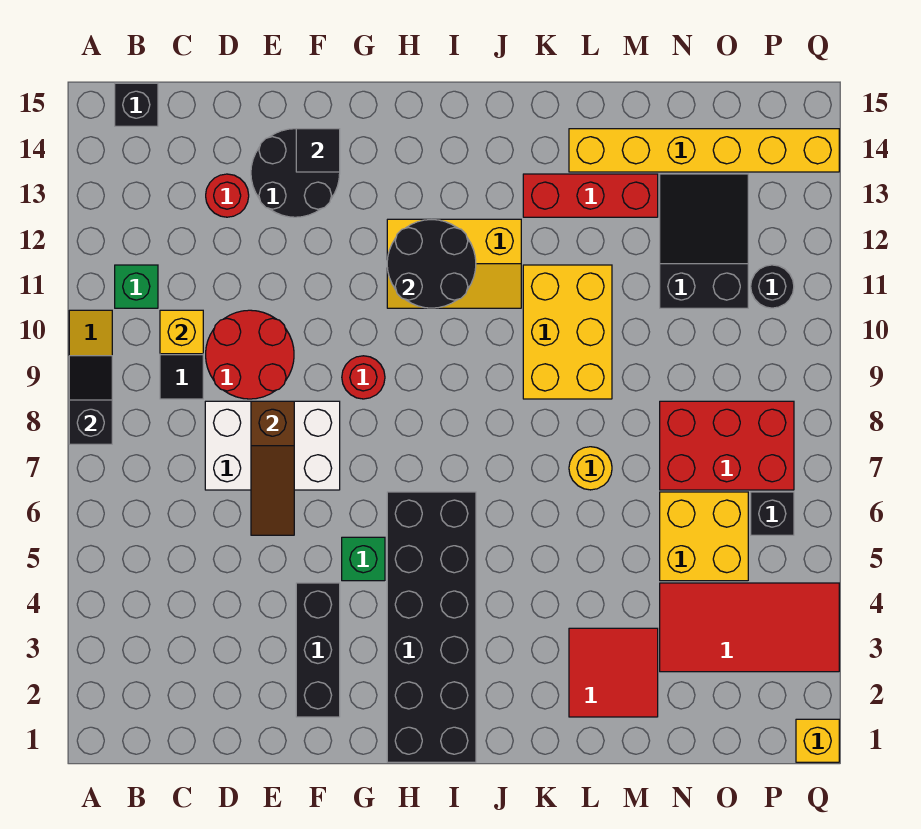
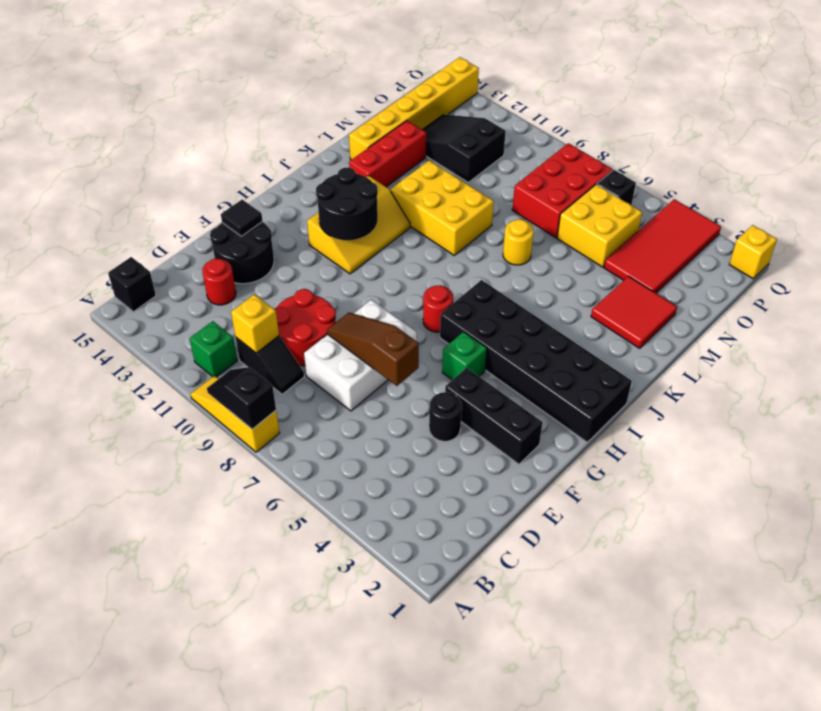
brown slope E6:E8 level 2 top 8 -> brown slope E6:E8 level 2 top 6
red round brick G9 level 1 -> red round brick H7 level 1
black round brick P11 level 1 -> black round brick E4 level 1

